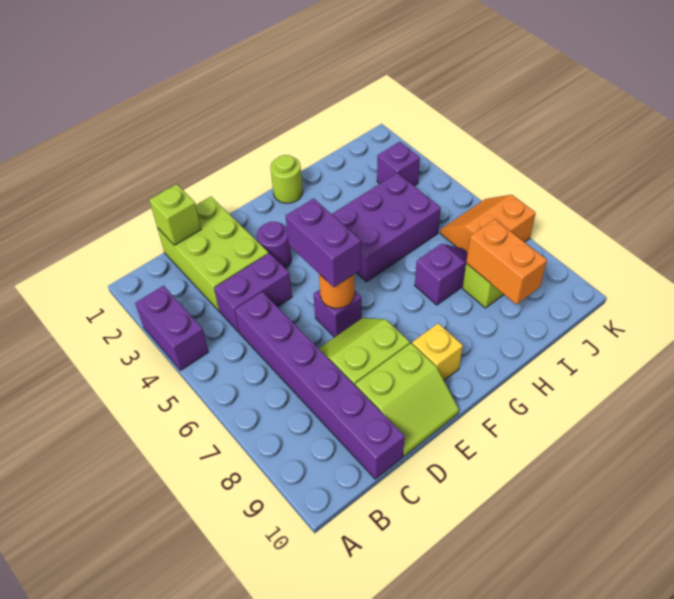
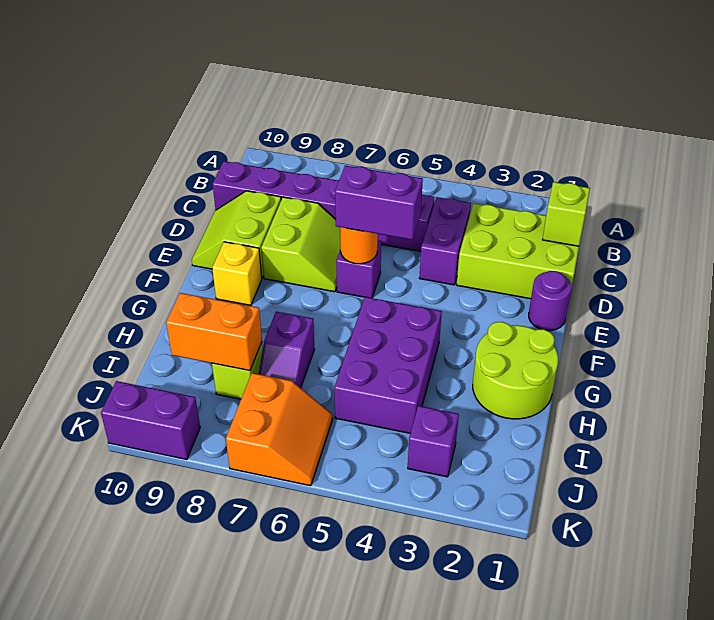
purple brick A3:A4 level 1 -> purple brick K9:K10 level 1
purple round brick E3 level 1 -> purple round brick E1 level 1
lime round brick G1 level 1 -> lime round brick G1:H2 level 1

